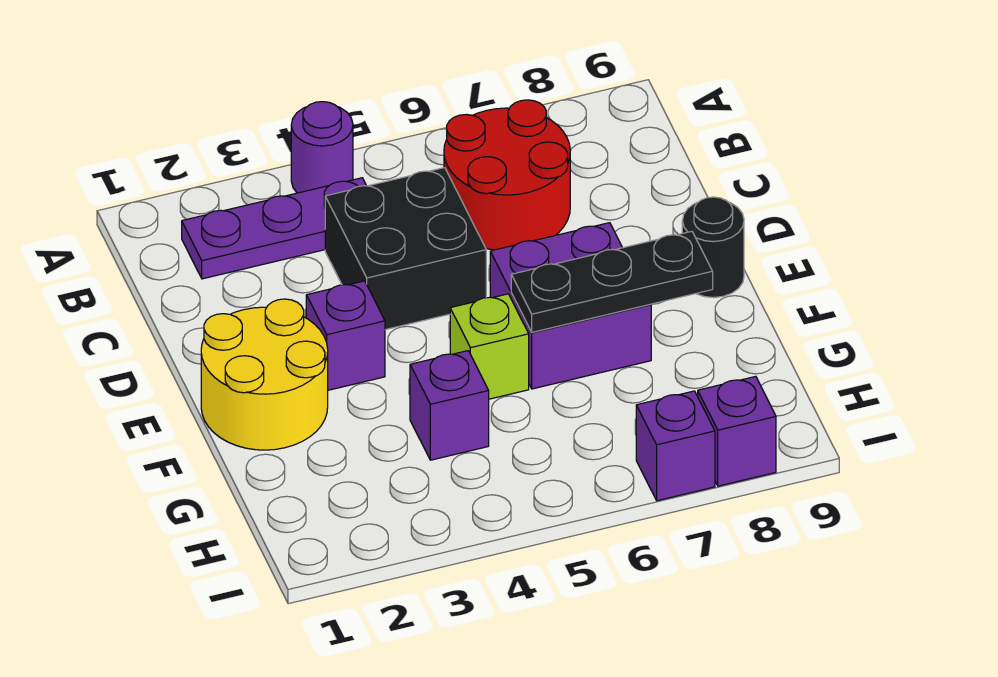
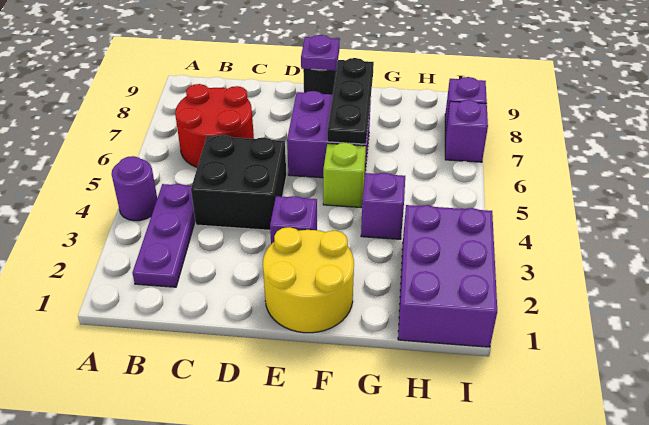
none -> purple plate E9 level 2
none -> purple brick H1:I3 level 1

